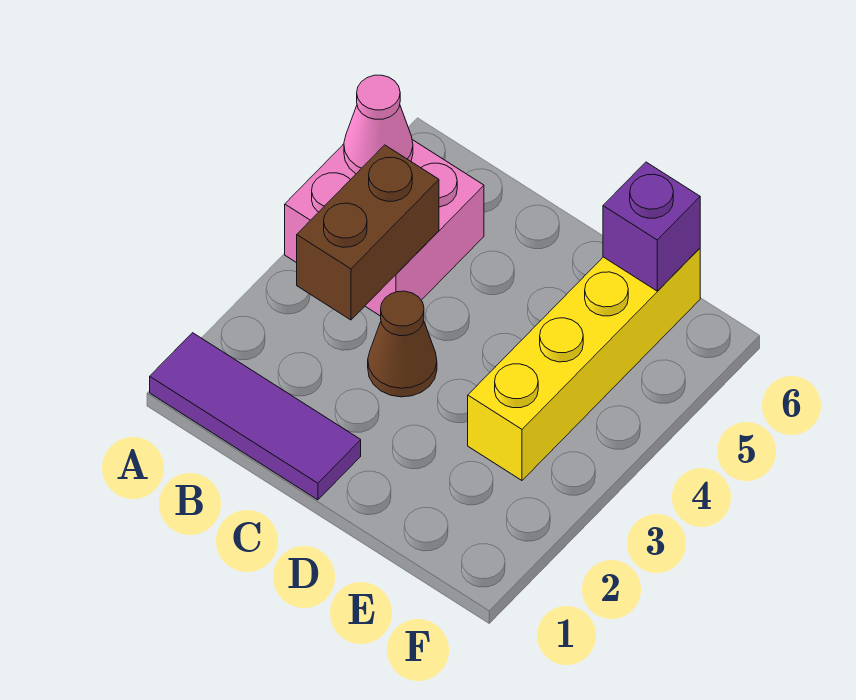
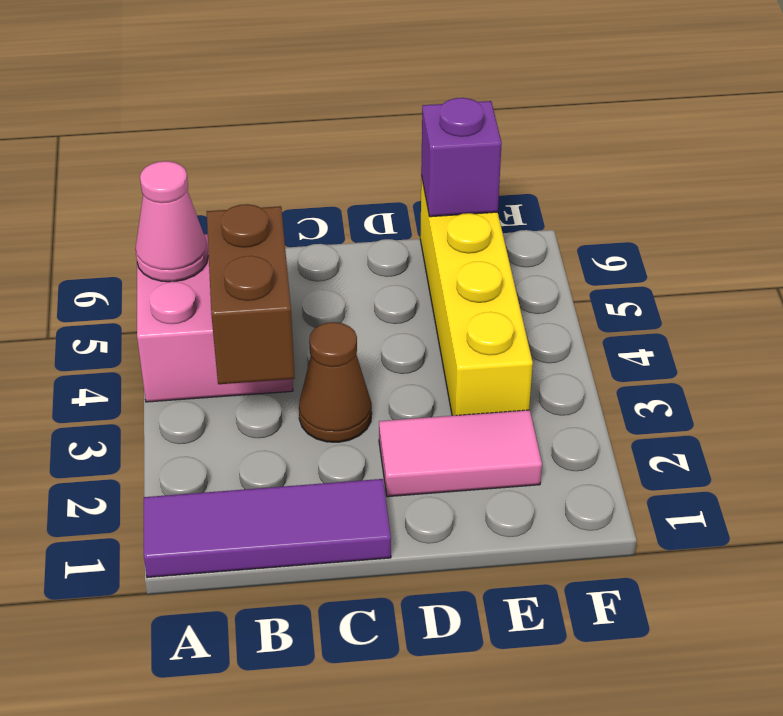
none -> pink tile D2:E2 level 1

